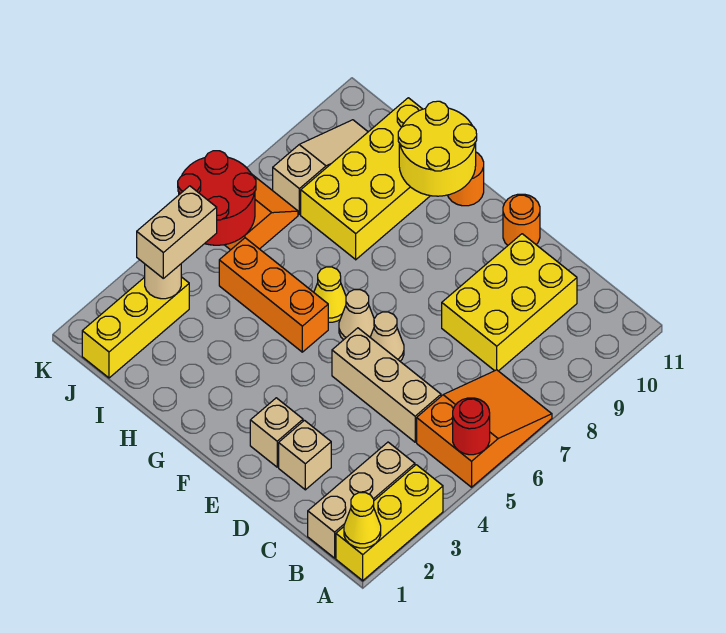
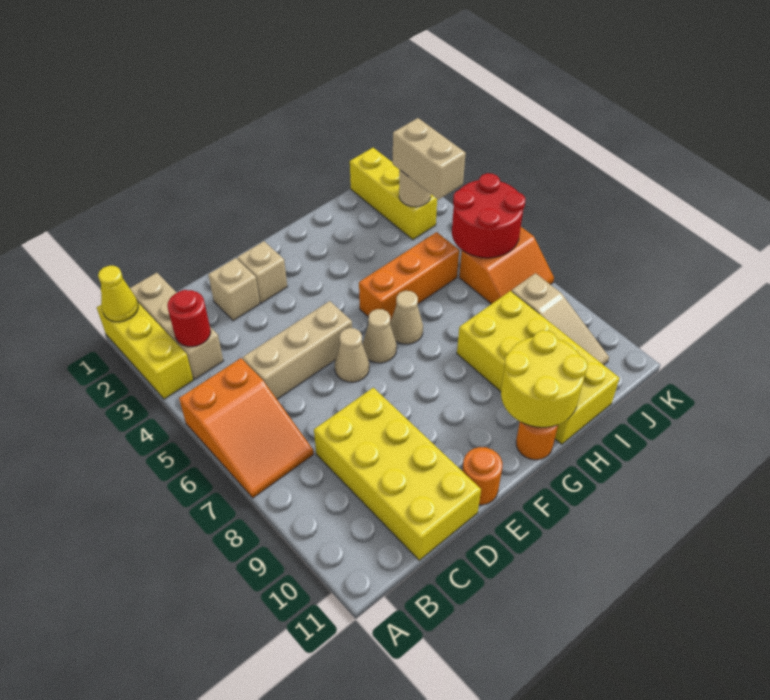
red round brick A5 level 2 -> red round brick B3 level 2
yellow brick C8:D10 level 1 -> yellow brick C8:D11 level 1
yellow cone G6 level 1 -> tan cone G6 level 1

